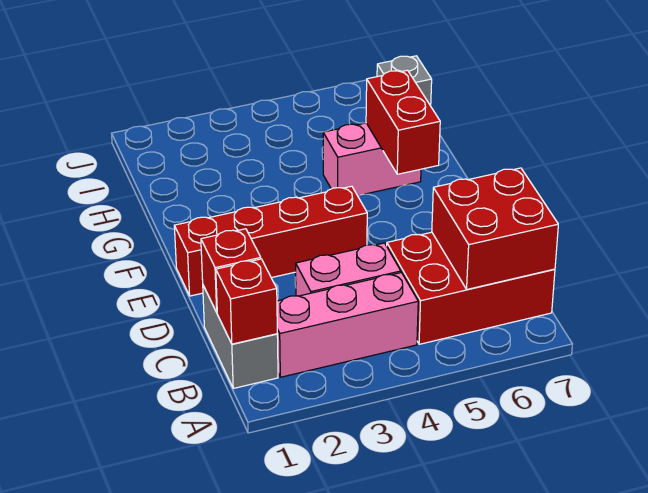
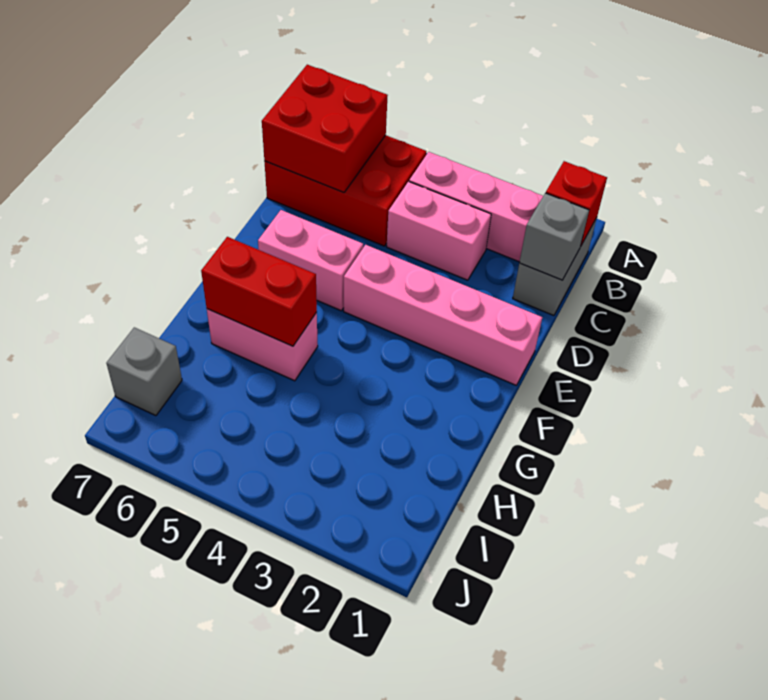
red brick C1 level 2 -> grey brick C1 level 2
red brick E1:E4 level 1 -> pink brick E1:E4 level 1
none -> pink brick E5:E6 level 1
red brick F6:G6 level 2 -> red brick G5:G6 level 2

